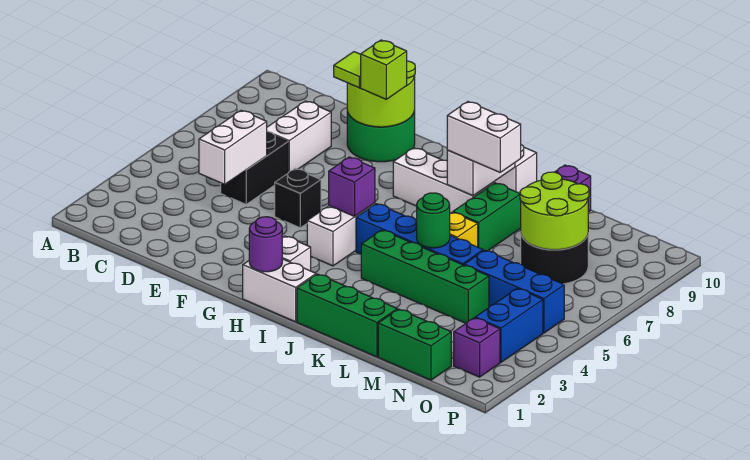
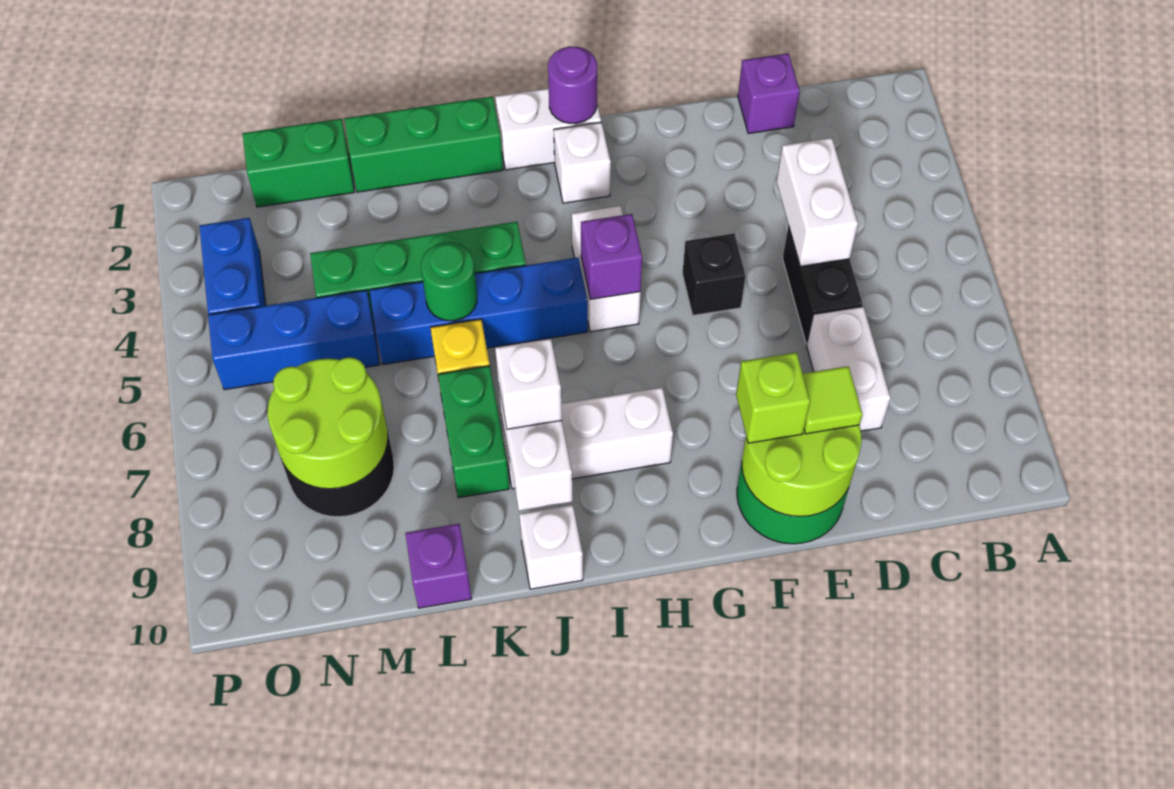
white brick J8:K8 level 3 -> white brick J8 level 3
purple brick O2 level 1 -> purple brick D1 level 1

